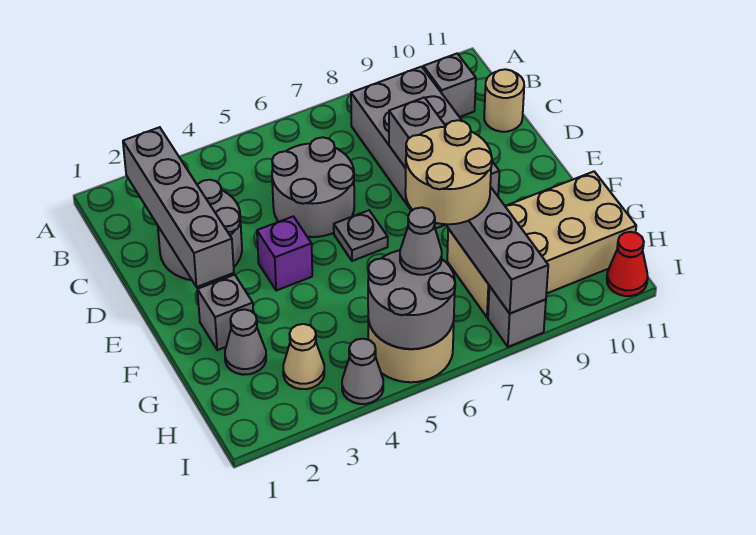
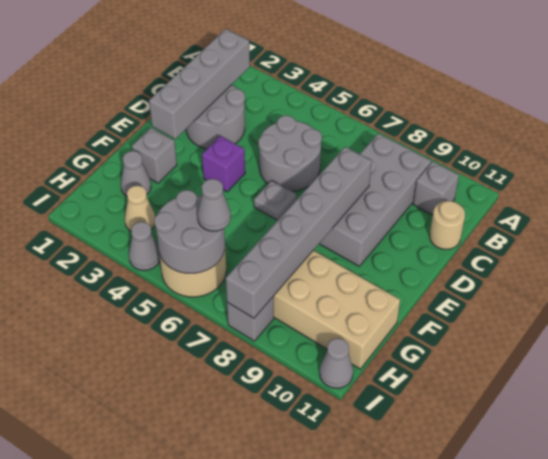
tan round brick F7:G8 level 3 -> none
red cone I11 level 1 -> grey cone I11 level 1

